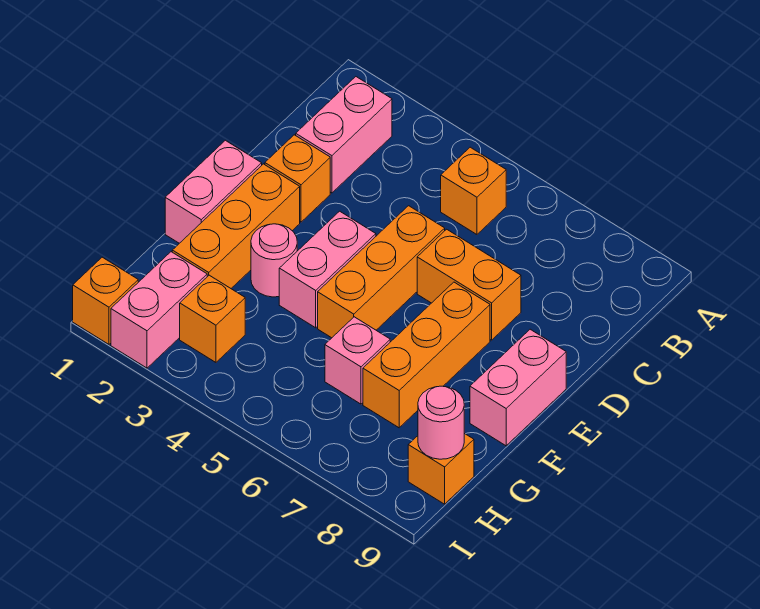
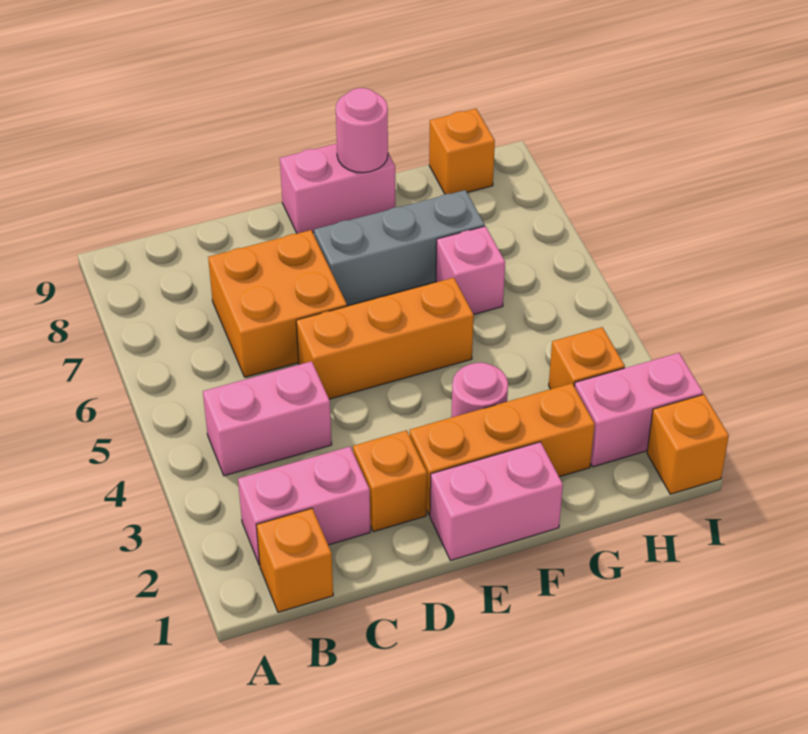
orange brick B5 level 1 -> orange brick B1 level 1
orange brick D6:D7 level 1 -> orange brick C6:D7 level 1
pink brick E4:F4 level 1 -> pink brick B4:C4 level 1
orange brick E7:G7 level 1 -> grey brick E7:G7 level 1
pink round brick H9 level 2 -> pink round brick F9 level 2

